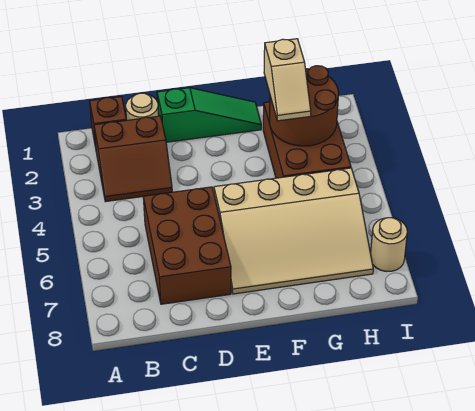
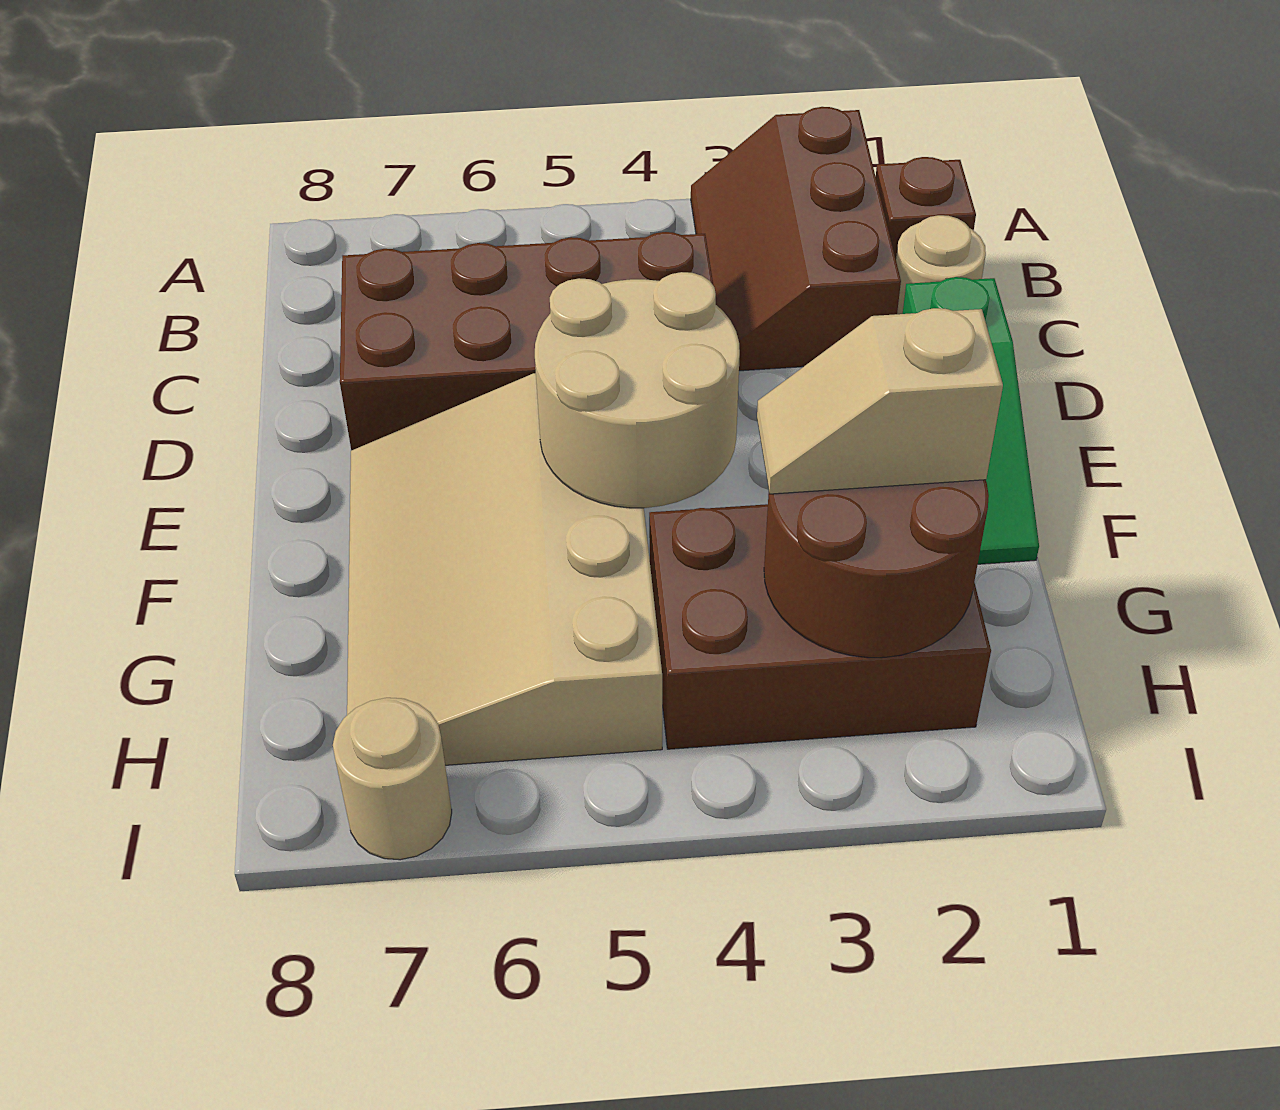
brown slope B2:C3 level 1 top 2 -> brown slope A2:C3 level 1 top 2
brown brick C5:D7 level 1 -> brown brick C4:D7 level 1
none -> tan round brick E4:F5 level 2

